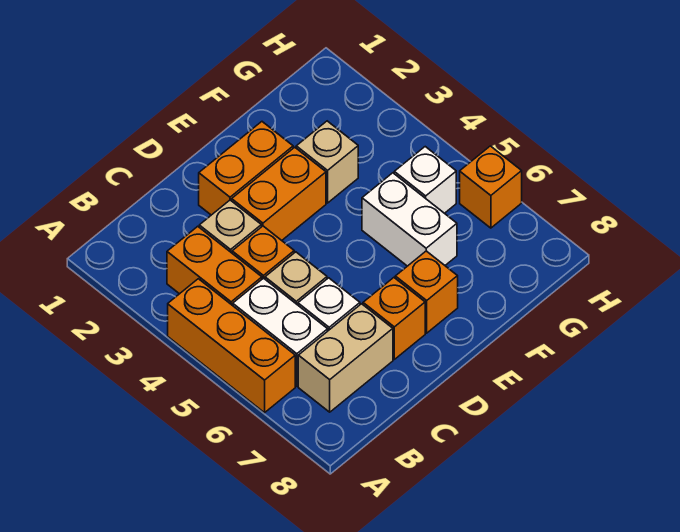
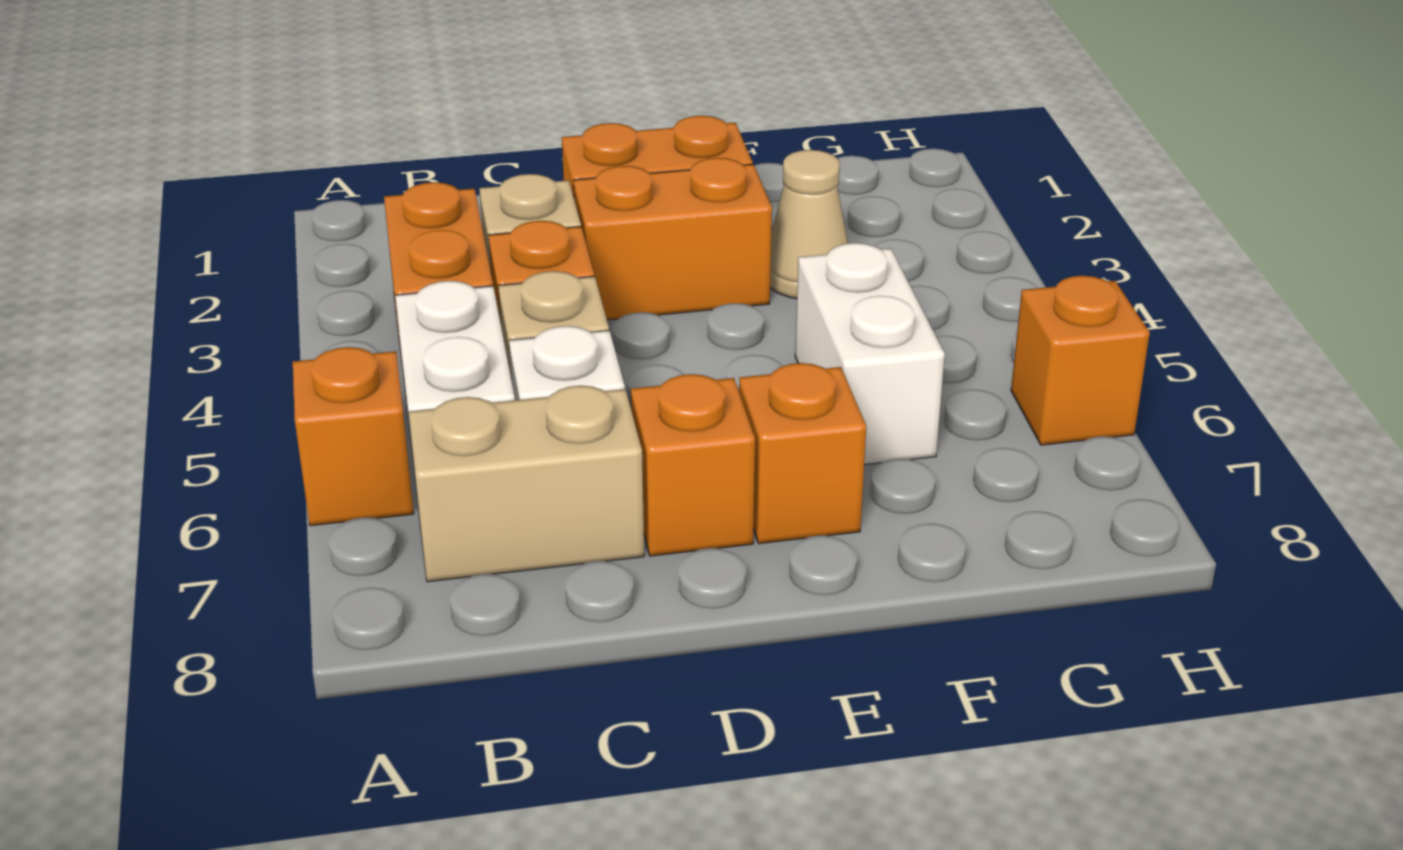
orange brick A4:A6 level 1 -> orange brick A6 level 1
tan brick F3 level 1 -> tan cone F3 level 1
white brick G5 level 1 -> none

